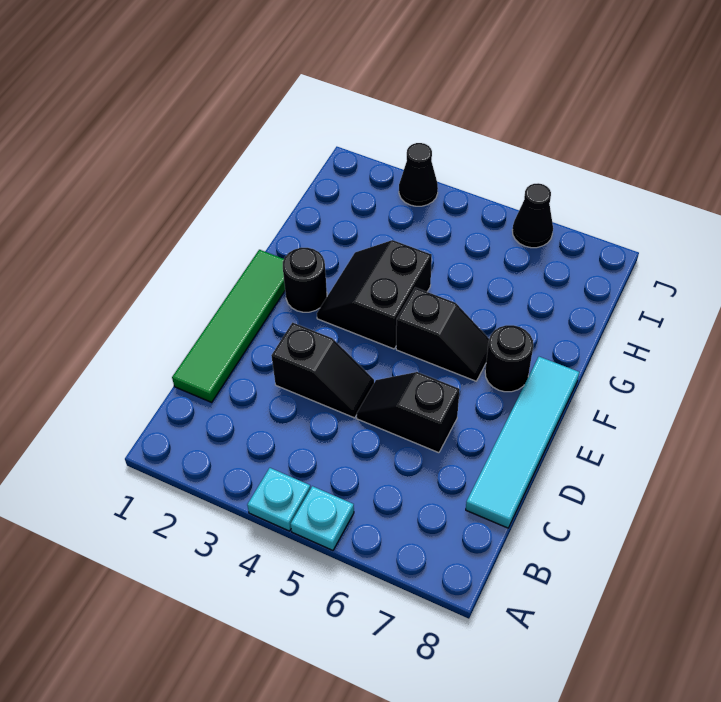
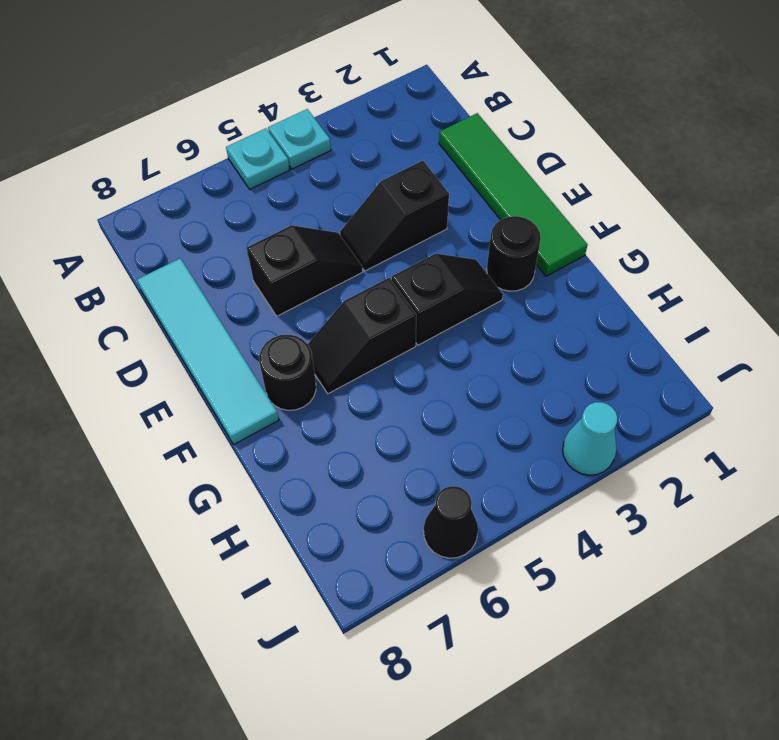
black slope F3:G4 level 1 top 4 -> black slope F3:F4 level 1 top 4
black cone J3 level 1 -> cyan cone J3 level 1

